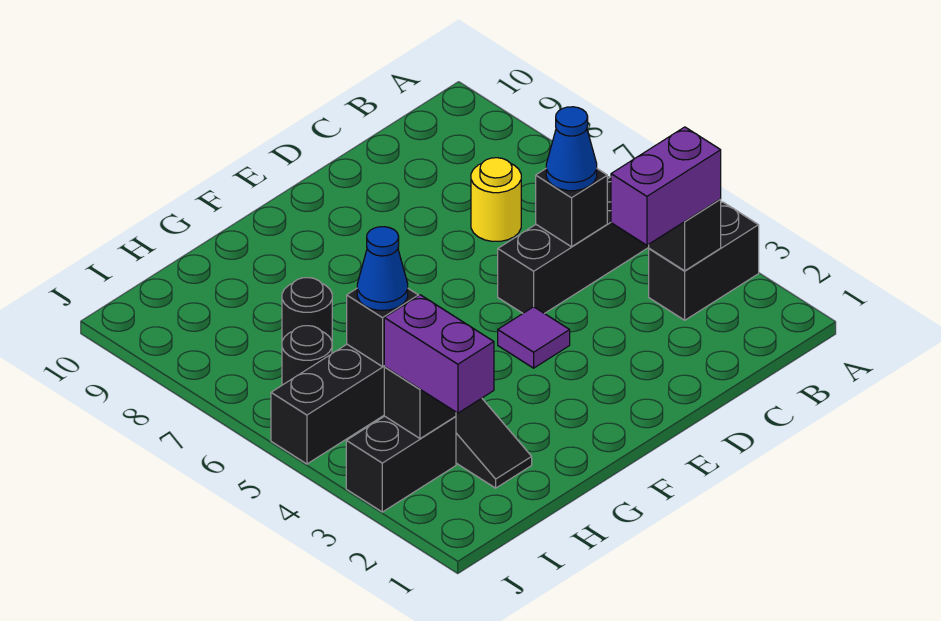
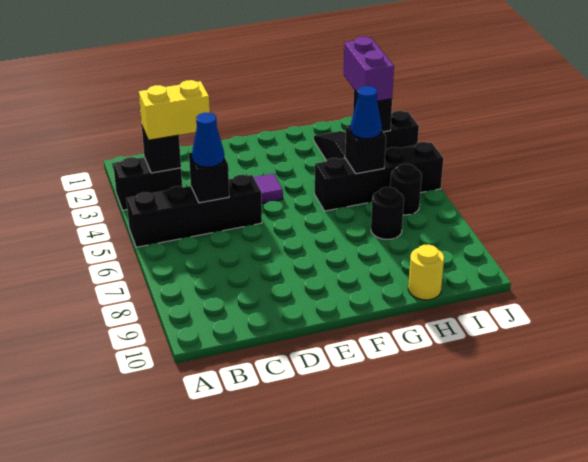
purple brick B3:C3 level 3 -> yellow brick B3:C3 level 3
yellow round brick C7 level 1 -> yellow round brick H10 level 1

